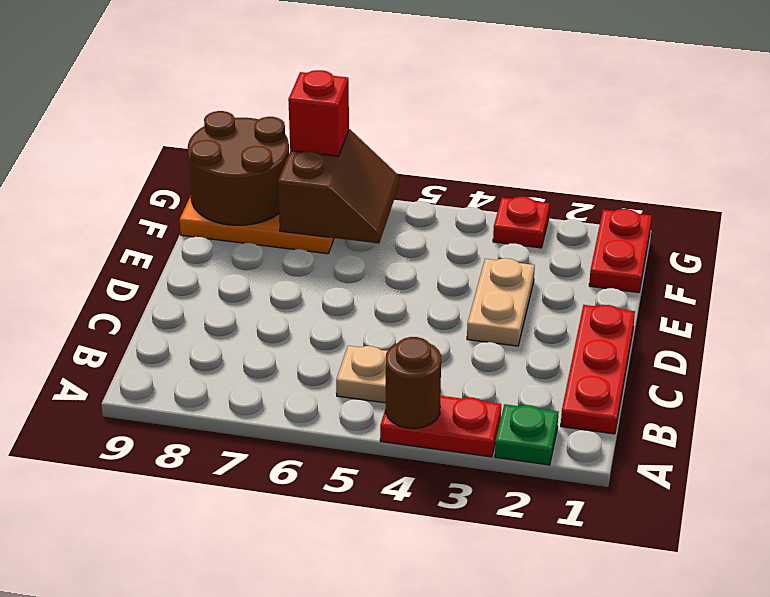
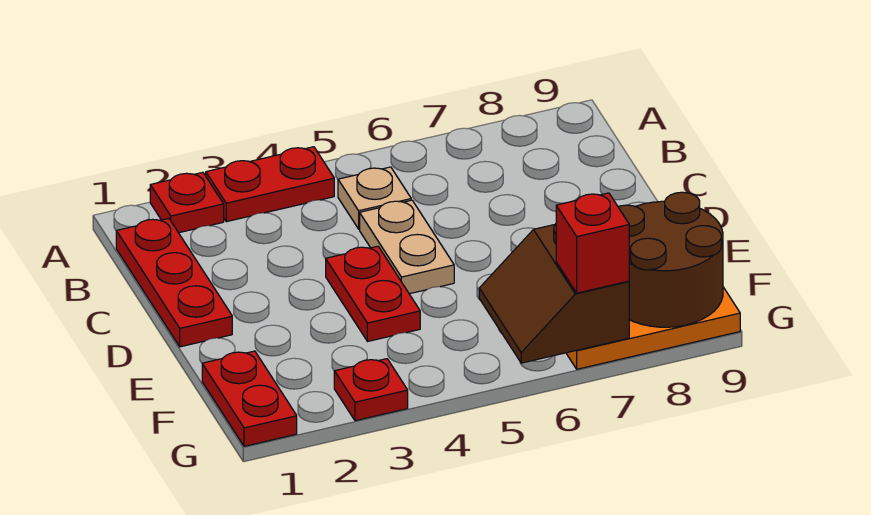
green plate A2 level 1 -> red plate A2 level 1
brown round brick A4 level 2 -> none
tan plate D3:E3 level 1 -> tan plate C5:D5 level 1
none -> red plate D4:E4 level 1

